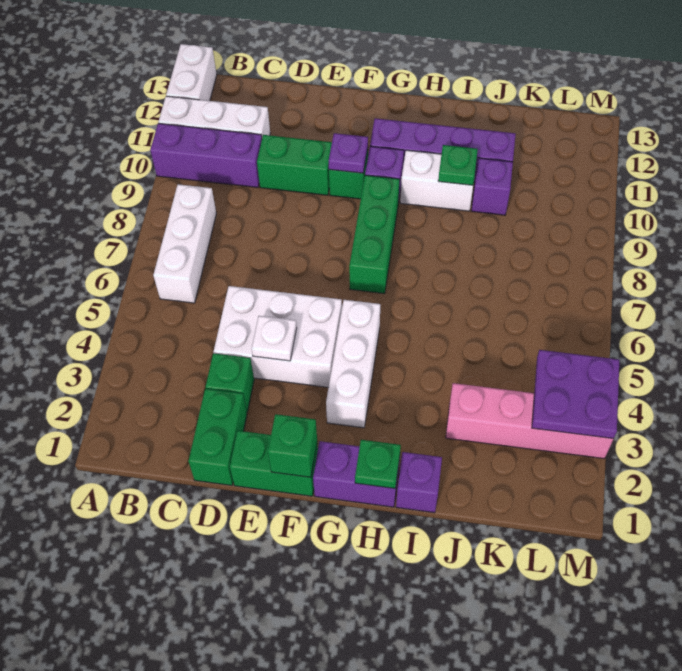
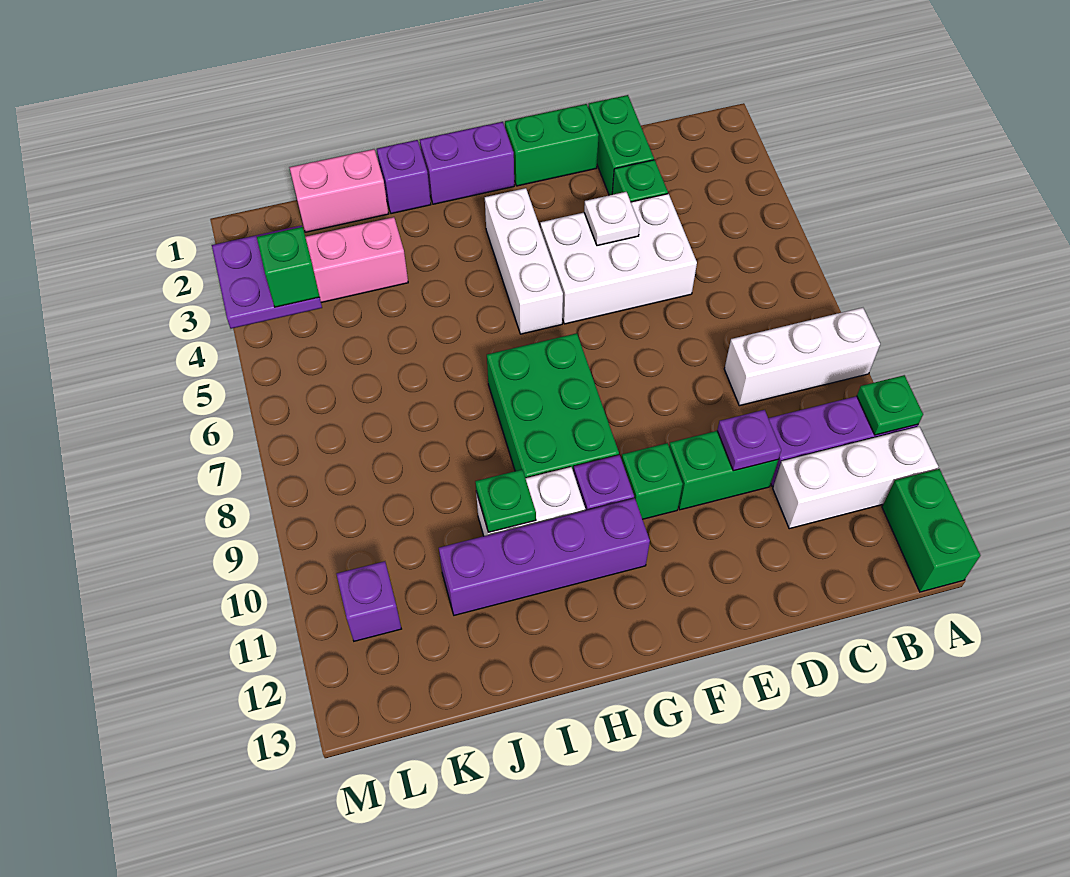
white brick A12:A13 level 1 -> green brick A12:A13 level 1
white brick B6:B8 level 1 -> white brick A8:C8 level 1
green brick F1 level 2 -> green brick L4 level 3
purple plate F10 level 2 -> purple plate D10 level 2
green brick G7:G9 level 1 -> green brick G7:H9 level 1
green plate H1 level 2 -> green plate A10 level 2
none -> pink brick J1:K1 level 1
purple brick J10 level 1 -> purple brick L11 level 1

